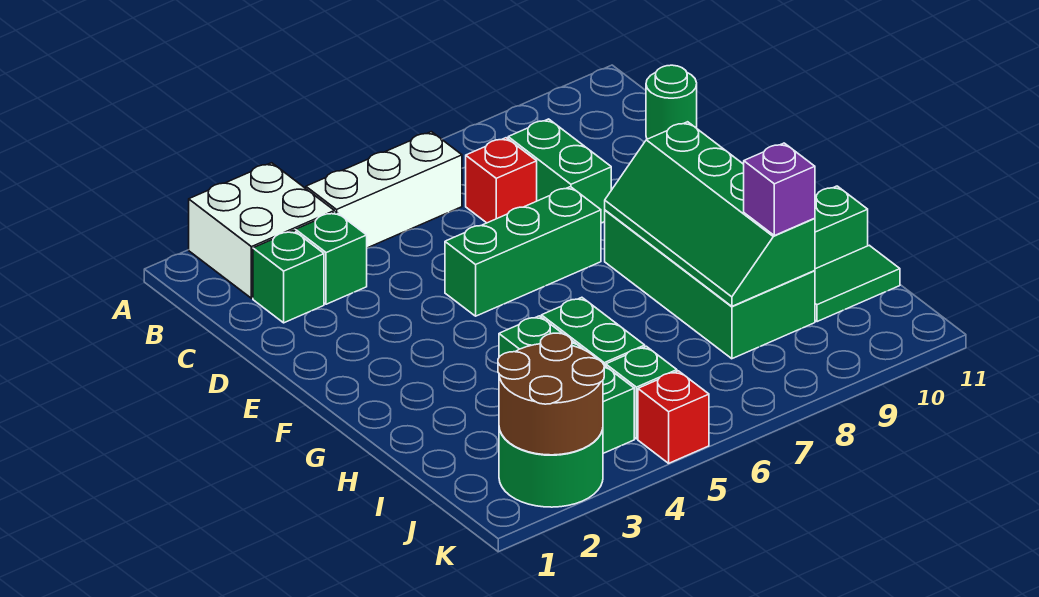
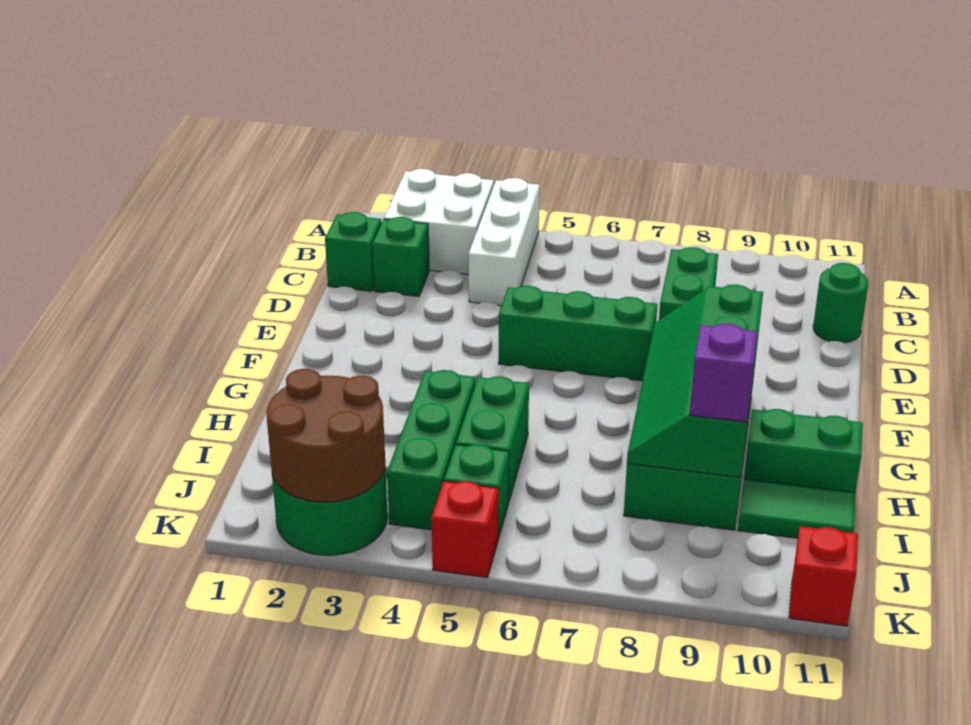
white brick B4:B6 level 1 -> white brick A4:C4 level 1
green brick C3 level 1 -> green brick C1 level 1
red brick C7 level 1 -> red brick K11 level 1

